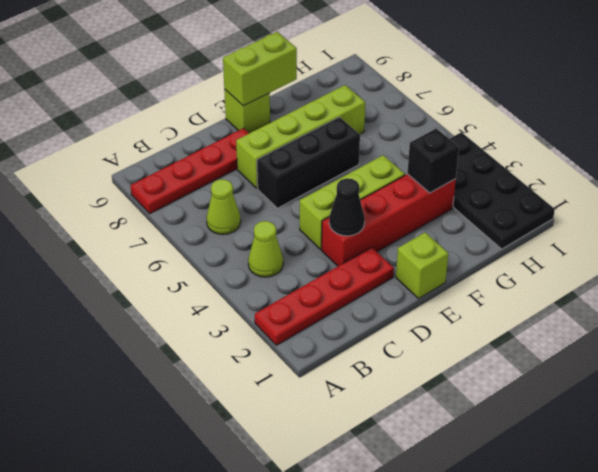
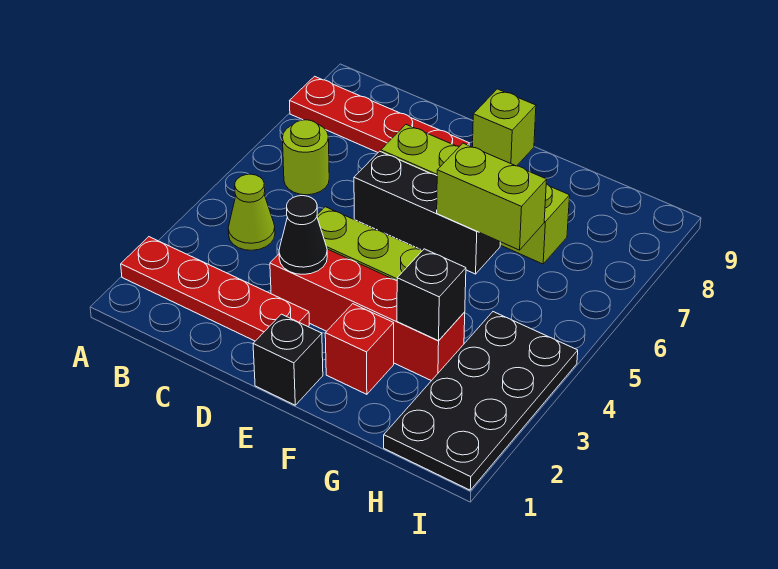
lime cone B6 level 1 -> lime round brick B6 level 1
lime brick E1 level 1 -> black brick E1 level 1
lime brick E9:F9 level 2 -> lime brick F6:G6 level 2
none -> red brick F2 level 1

